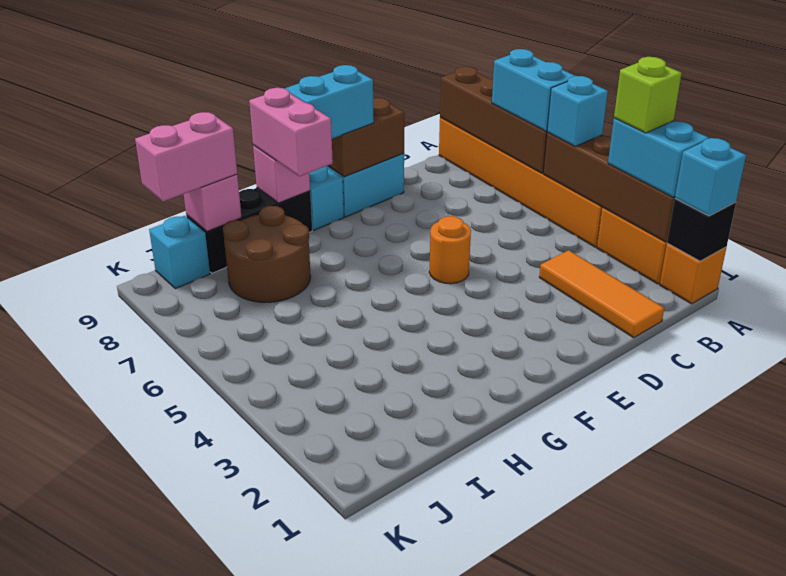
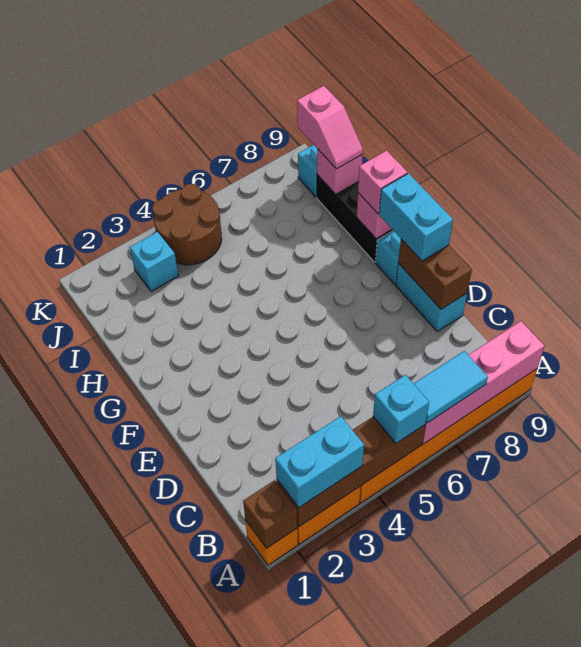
black brick A1 level 2 -> brown brick A1 level 2
cyan brick A1 level 3 -> cyan brick J3 level 1
lime brick A3 level 4 -> none
brown brick A6:A9 level 2 -> pink brick A6:A9 level 2
cyan brick A6:A7 level 3 -> cyan tile A6:A7 level 3
orange tile C1:C3 level 1 -> none
orange round brick E5 level 1 -> none
pink brick G8:G9 level 3 -> pink brick G9 level 3
brown round brick H7:I8 level 1 -> brown round brick J4:K5 level 1
pink brick I9:J9 level 3 -> pink slope I9:J9 level 3 top J

